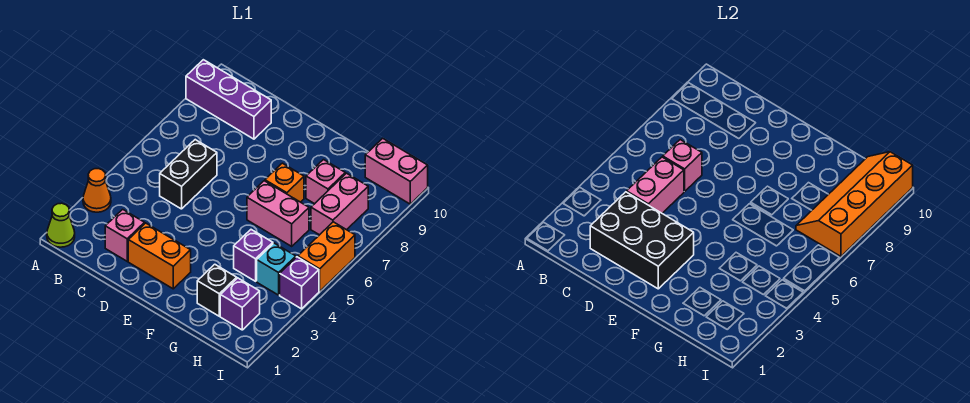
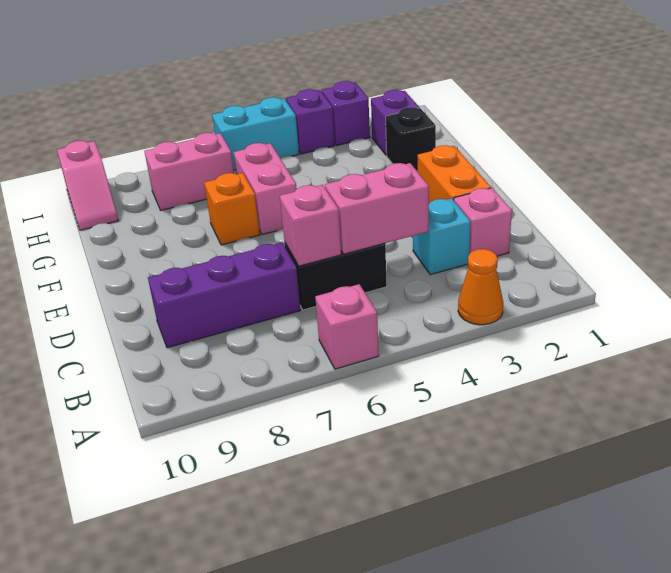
lime cone A1 level 1 -> none
purple brick A9:C9 level 1 -> purple brick C7:C9 level 1
black brick C2:E3 level 2 -> none
purple brick G4 level 1 -> purple brick I3 level 1
pink brick G8 level 1 -> pink brick A6 level 1
cyan brick H4 level 1 -> cyan brick C3 level 1
orange slope H7:I10 level 2 top I -> none
pink brick H10:I10 level 1 -> pink slope H10:I10 level 1 top I
orange brick I5:I6 level 1 -> cyan brick I5:I6 level 1

